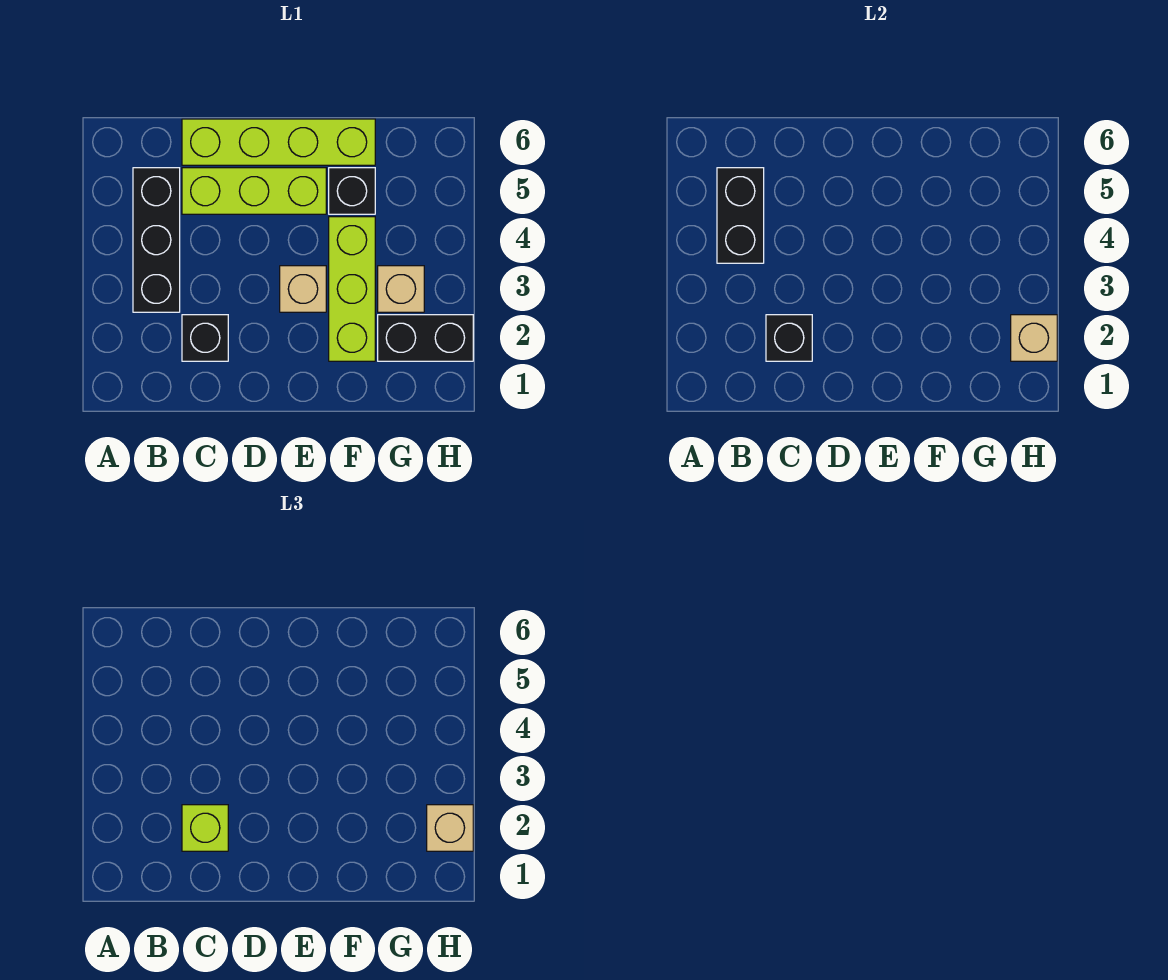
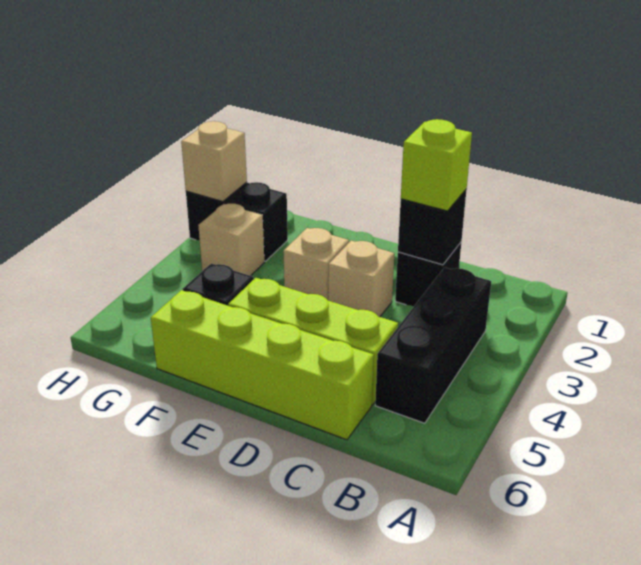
black brick B4:B5 level 2 -> none
lime brick F2:F4 level 1 -> none
tan brick H2 level 3 -> tan brick D3 level 1

